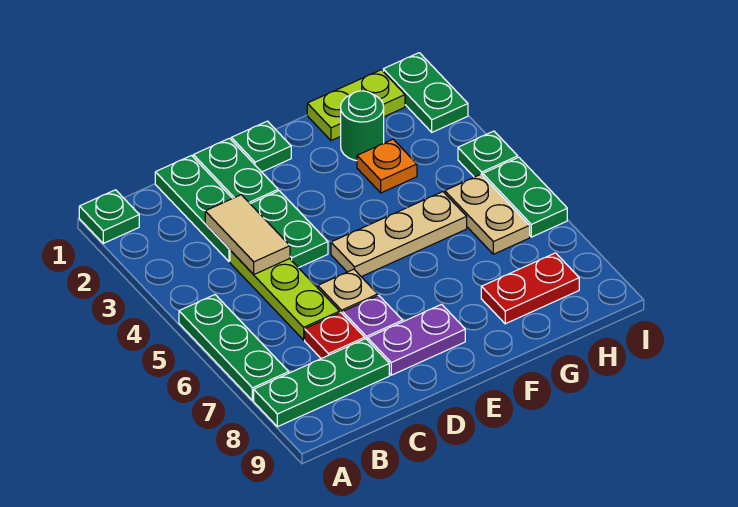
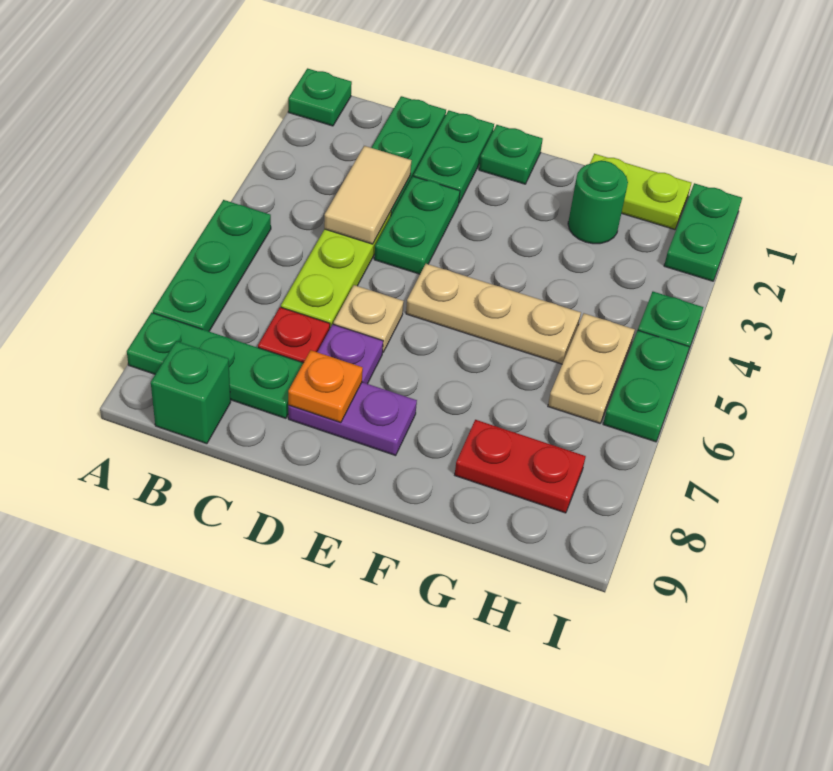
none -> green brick B9 level 1
orange plate G3 level 1 -> orange plate D8 level 2

